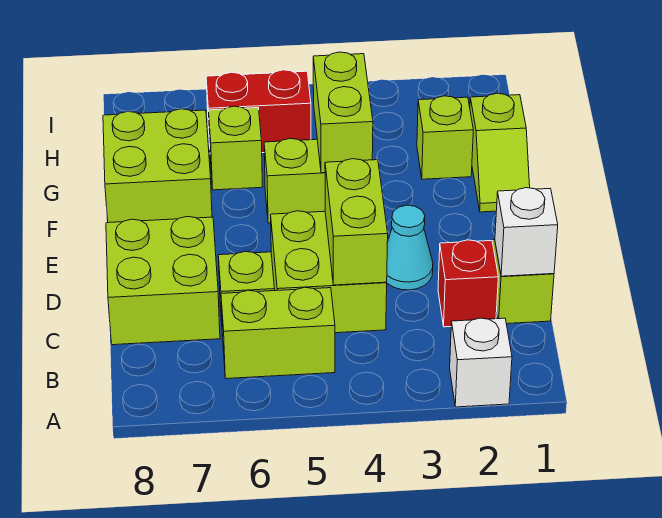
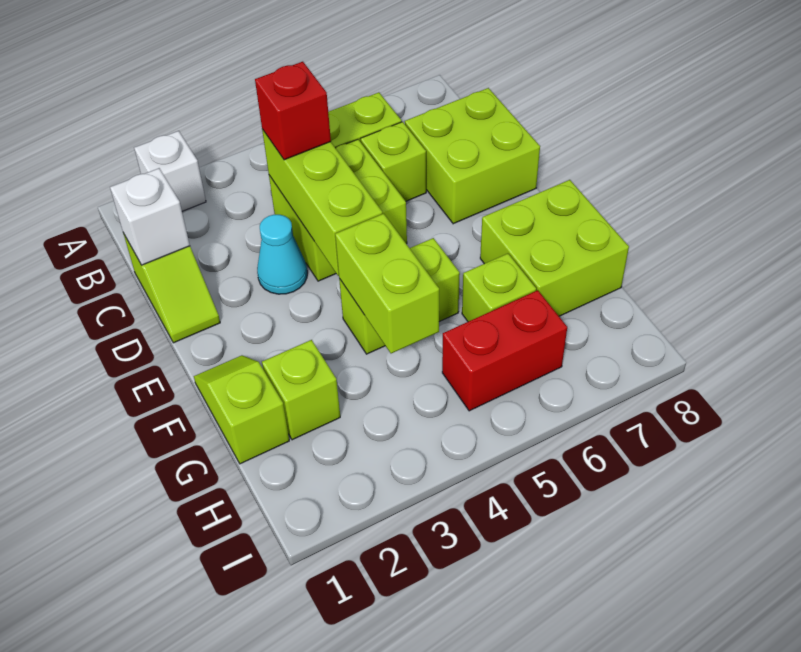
red brick C2 level 1 -> red brick C4 level 3
lime brick C4:D4 level 2 -> lime brick C4:E4 level 2

